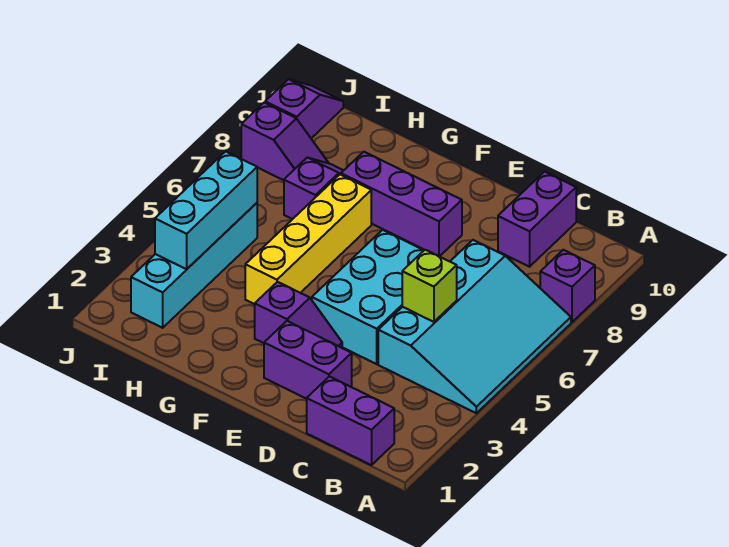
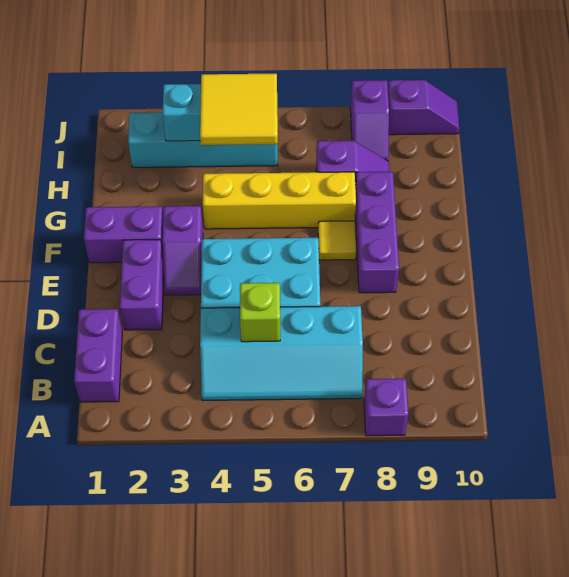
cyan slope A4:C7 level 1 top C -> cyan slope B4:C7 level 1 top C
purple brick C9:C10 level 1 -> purple brick F1:F2 level 1
none -> yellow tile F7 level 1
none -> yellow tile H4:I5 level 3

